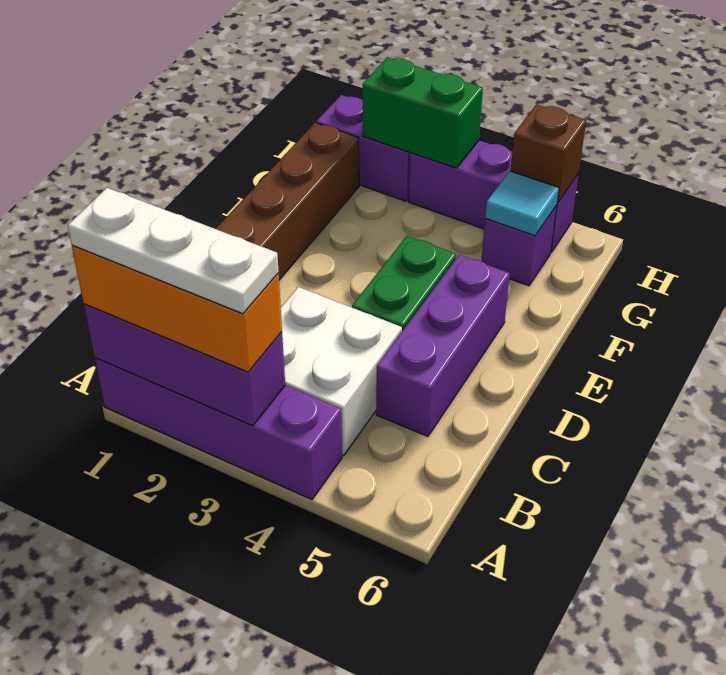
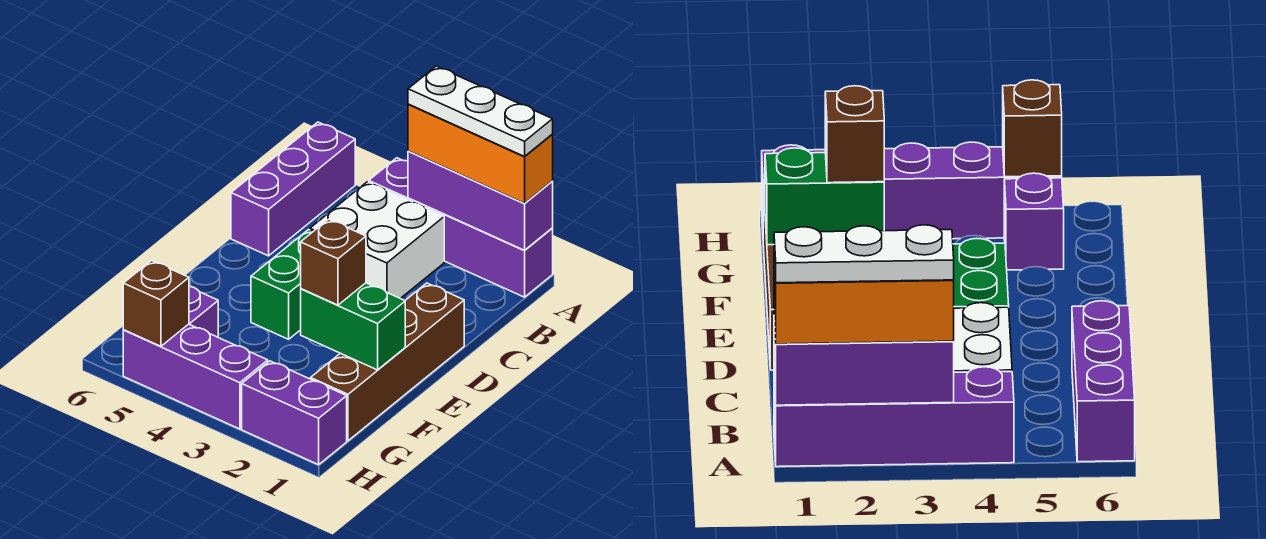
purple brick C5:E5 level 1 -> purple brick A6:C6 level 1
none -> brown brick F2 level 3
cyan tile G5 level 2 -> none
green brick H2:H3 level 2 -> green brick F1:F2 level 2

